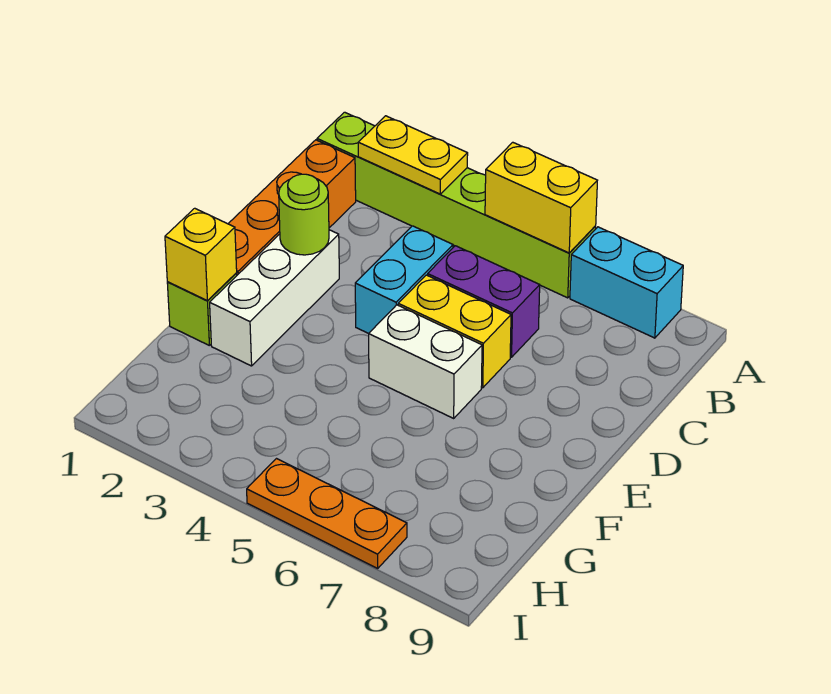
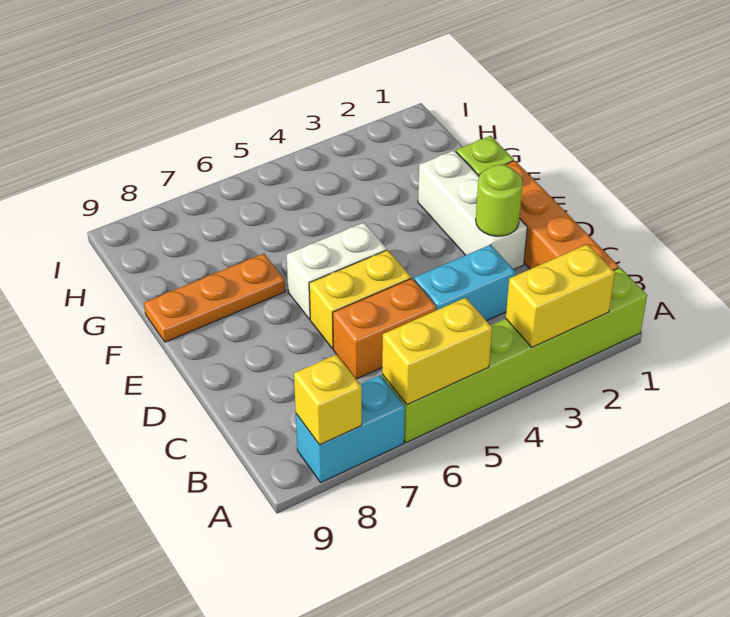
yellow plate A2:A3 level 2 -> yellow brick A2:A3 level 2
cyan brick C4:D4 level 1 -> cyan brick C3:C4 level 1
purple brick C5:C6 level 1 -> orange brick C5:C6 level 1
yellow brick F1 level 2 -> yellow brick A8 level 2
orange plate I5:I7 level 1 -> orange plate F7:F9 level 1

